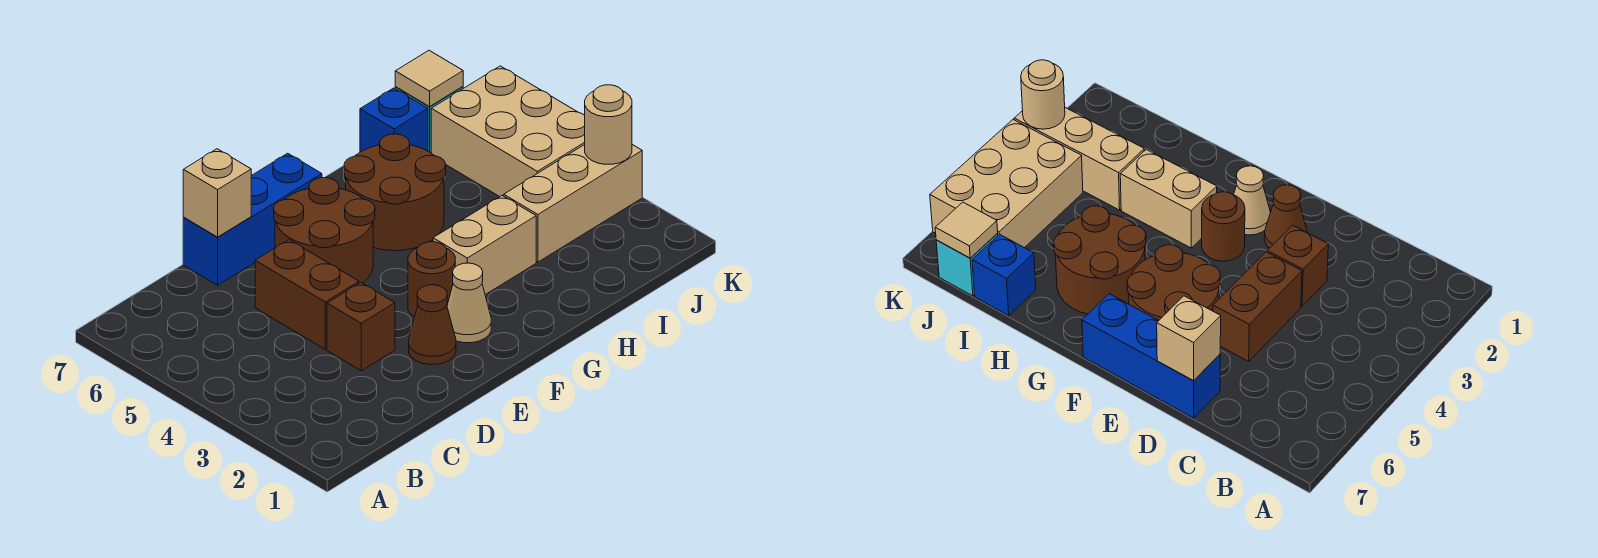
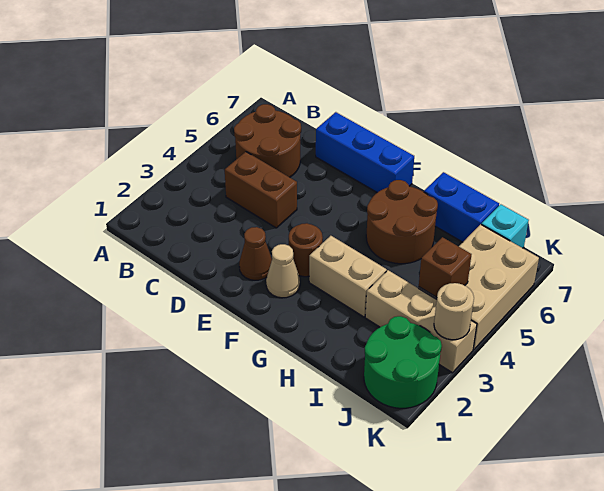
brown brick D3 level 1 -> brown brick J4 level 2
brown brick D4:D5 level 1 -> brown brick C4:D4 level 1
tan brick D7 level 2 -> none
brown round brick E5:F6 level 1 -> brown round brick B5:C6 level 1
blue brick I7 level 1 -> blue brick H7:I7 level 1
none -> green round brick J1:K2 level 1
tan tile J7 level 2 -> none

